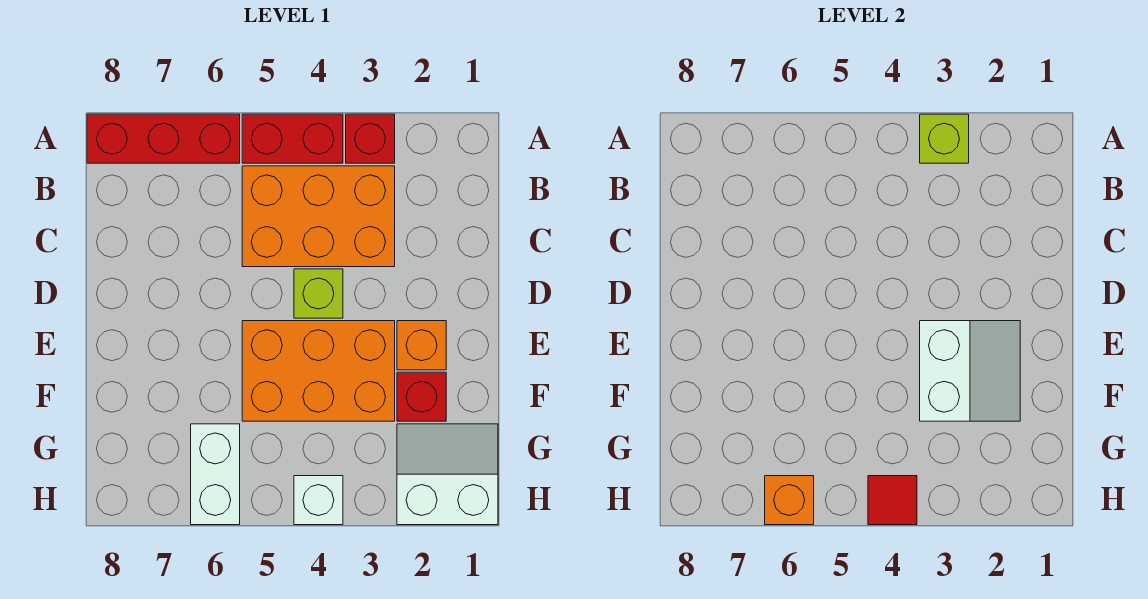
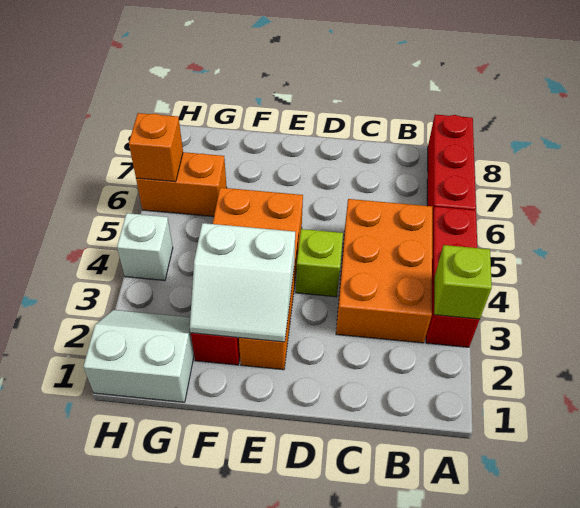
white slope G1:H2 level 1 top H -> white slope G1:H2 level 1 top 1
white brick G6:H6 level 1 -> orange brick G6:H6 level 1
red tile H4 level 2 -> none

